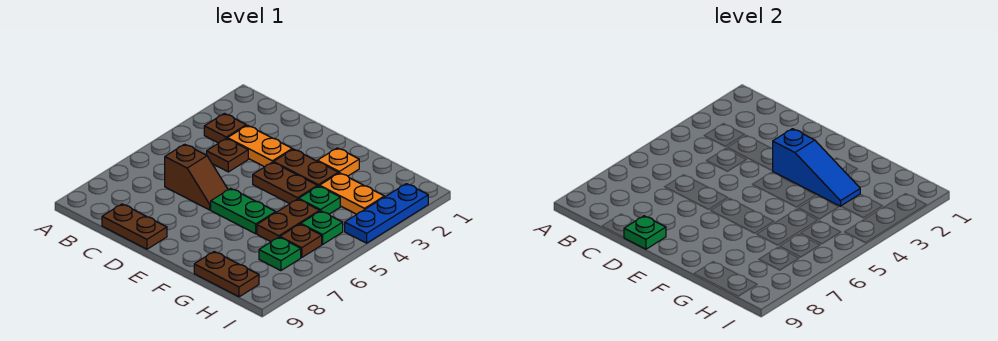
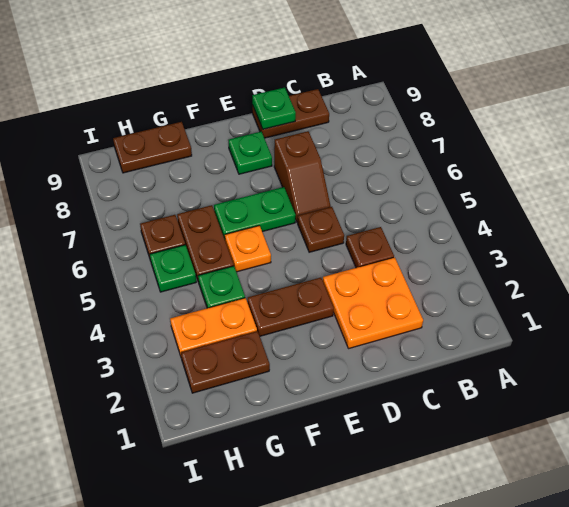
brown plate B3 level 1 -> brown plate D5 level 1
orange plate C3:D3 level 1 -> orange plate C2:D3 level 1
brown slope C6:D6 level 1 top C -> brown slope D6:D7 level 1 top 7
blue slope E3:G3 level 2 top E -> none
brown plate E4:F4 level 1 -> brown plate G2:H2 level 1
orange plate F2 level 1 -> orange plate F5 level 1
green plate H7 level 1 -> green plate E8 level 1
blue plate I2:I4 level 1 -> none

